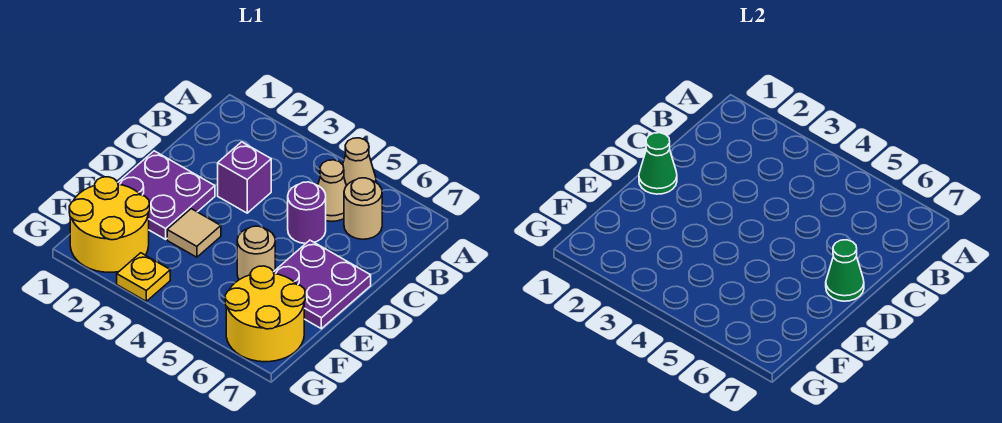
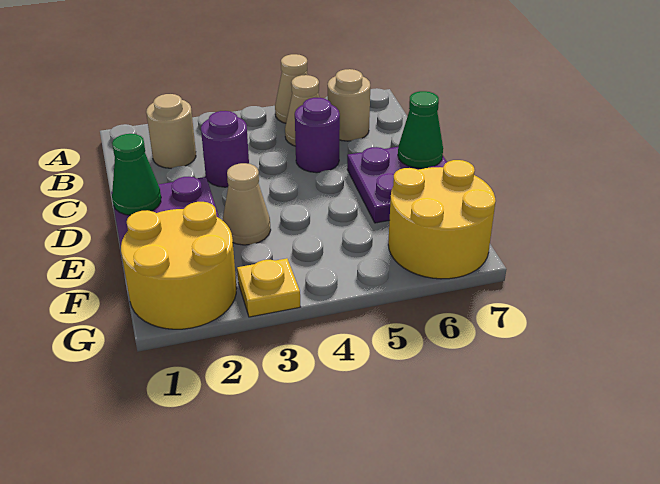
purple brick C3 level 1 -> purple round brick C3 level 1
tan tile E3 level 1 -> tan cone E3 level 1
tan round brick E5 level 1 -> tan round brick B2 level 1

